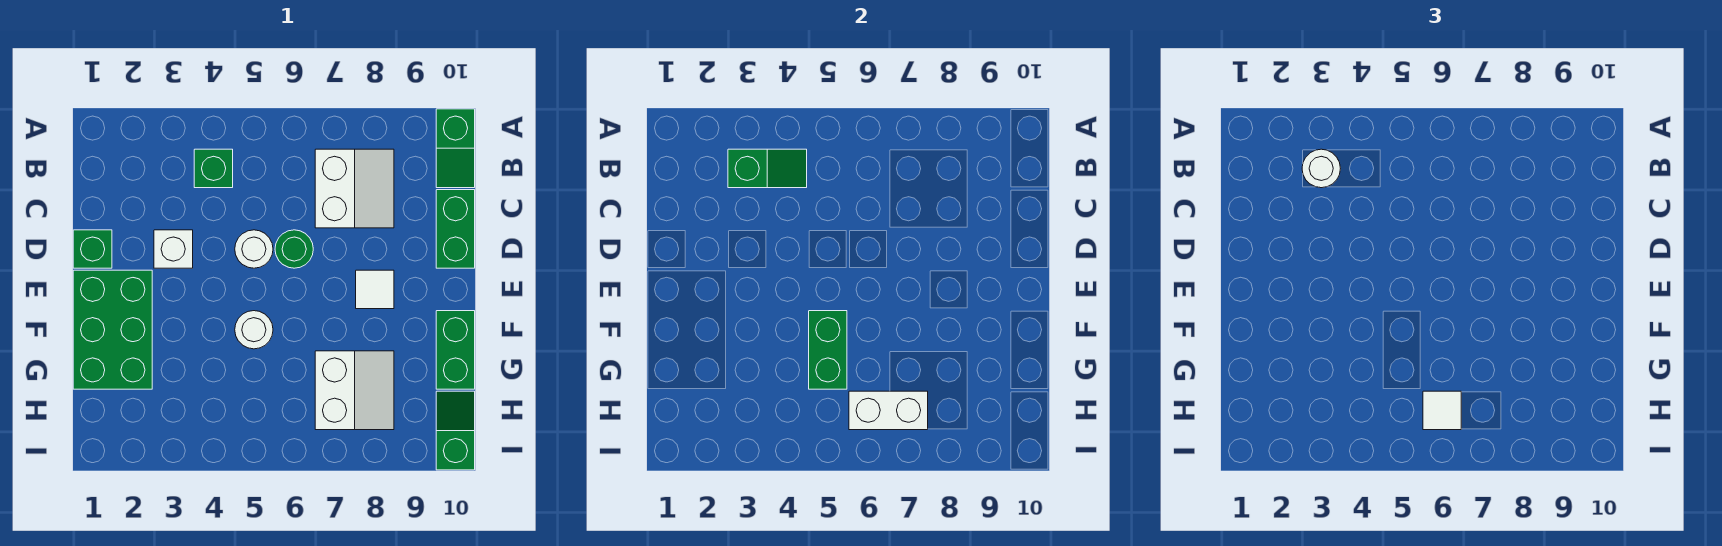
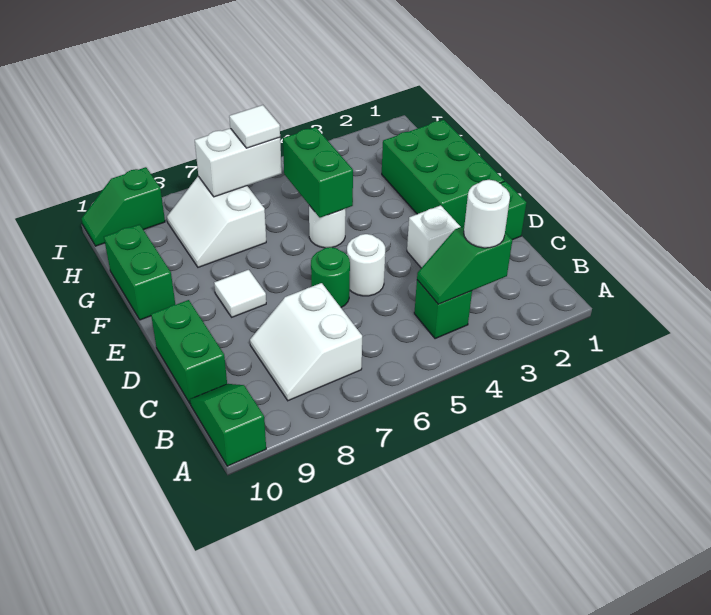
green slope H10:I10 level 1 top I -> green slope I9:I10 level 1 top 9

